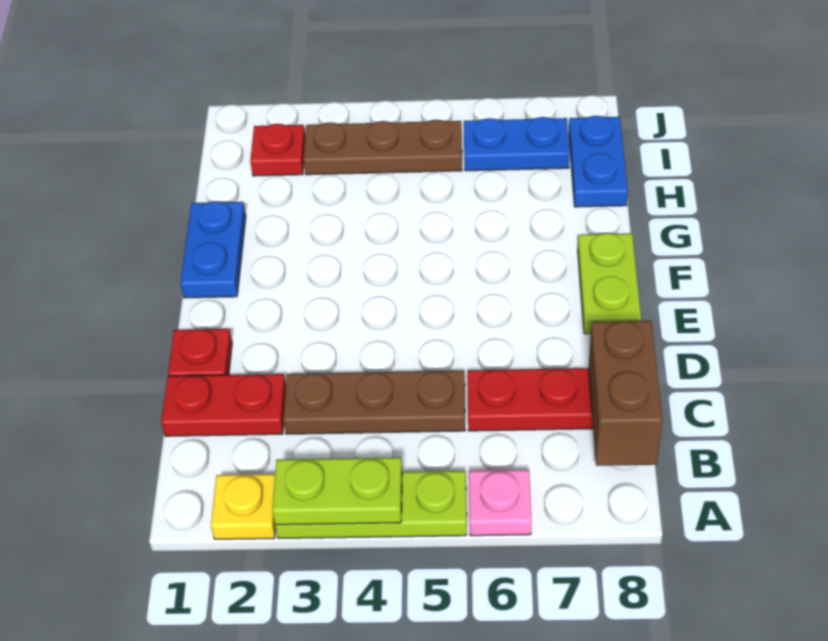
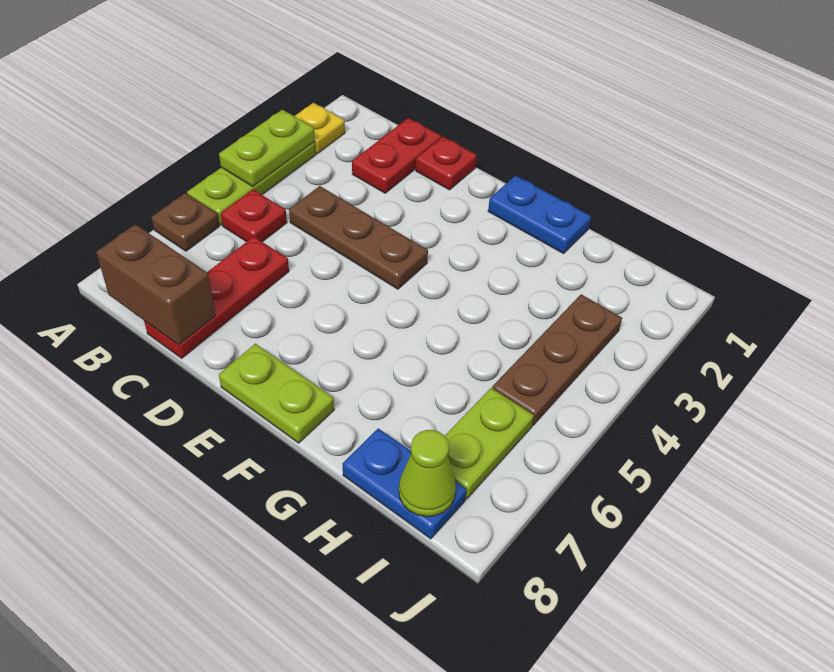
pink plate A6 level 1 -> brown plate A6 level 1
brown plate C3:C5 level 1 -> brown plate C4:E4 level 1
red plate I2 level 1 -> red plate B5 level 1
blue plate I6:I7 level 1 -> lime plate I6:I7 level 1
none -> lime cone I8 level 2

